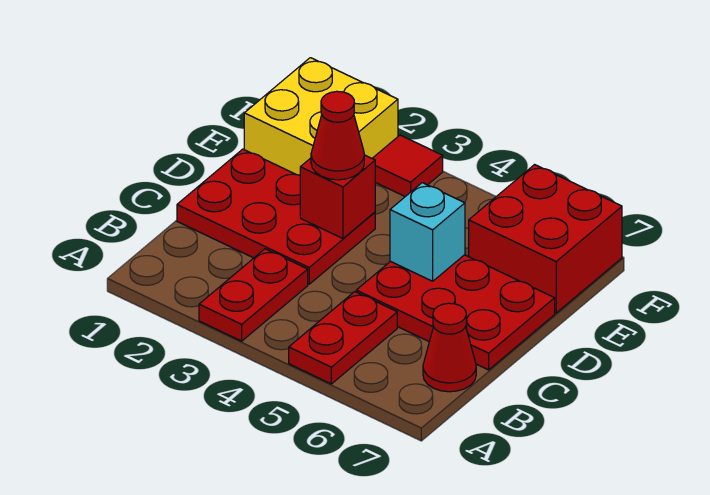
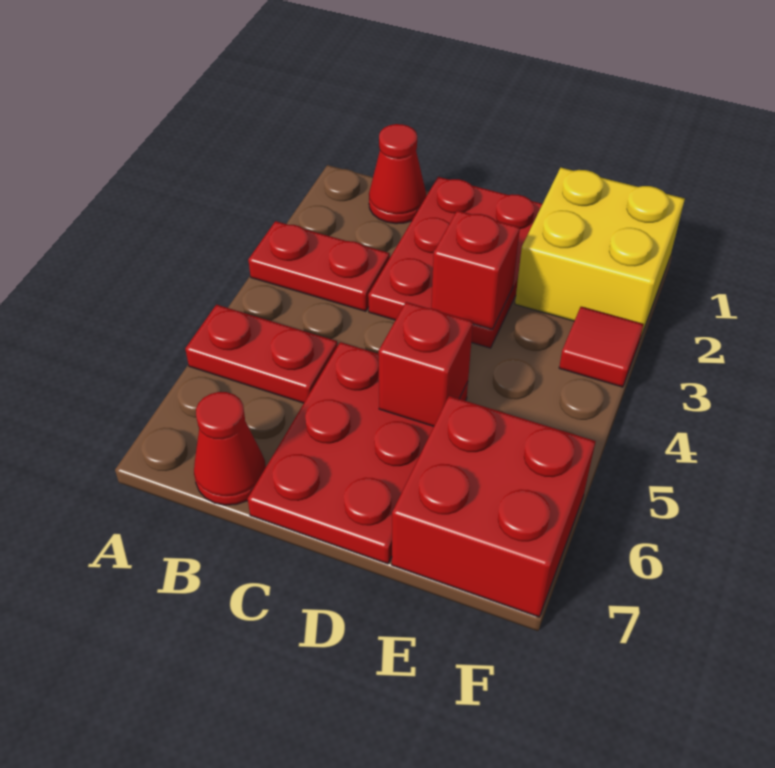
red cone D3 level 3 -> red cone B1 level 1
cyan brick D5 level 2 -> red brick D5 level 2

